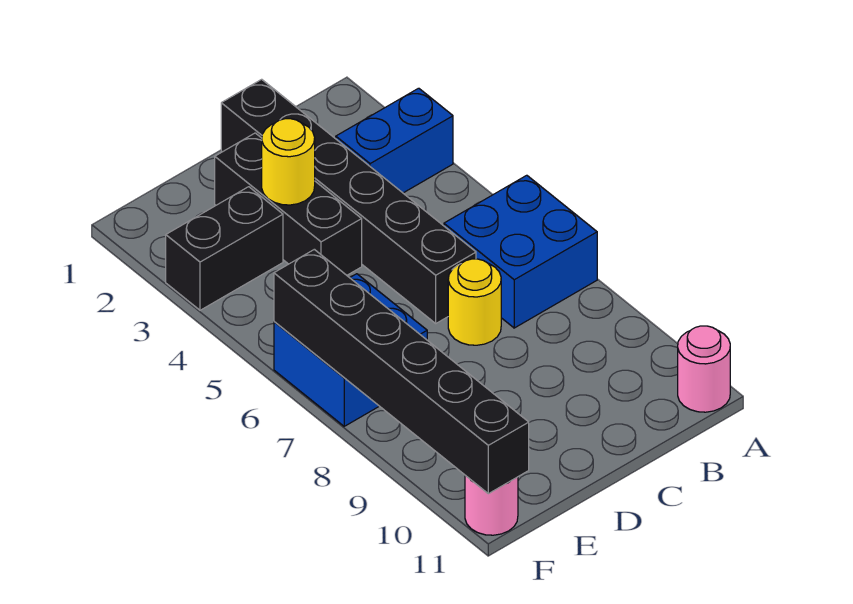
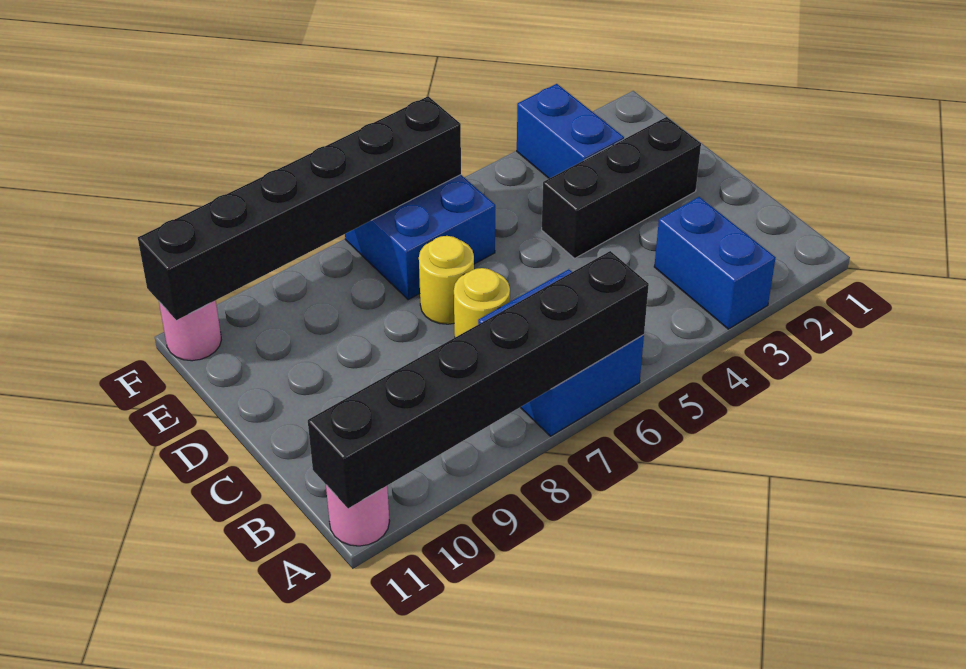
black brick C1:C6 level 1 -> black brick A6:A11 level 2
yellow round brick D3 level 2 -> yellow round brick D7 level 1
black brick E3:F3 level 1 -> blue brick E3:F3 level 1

